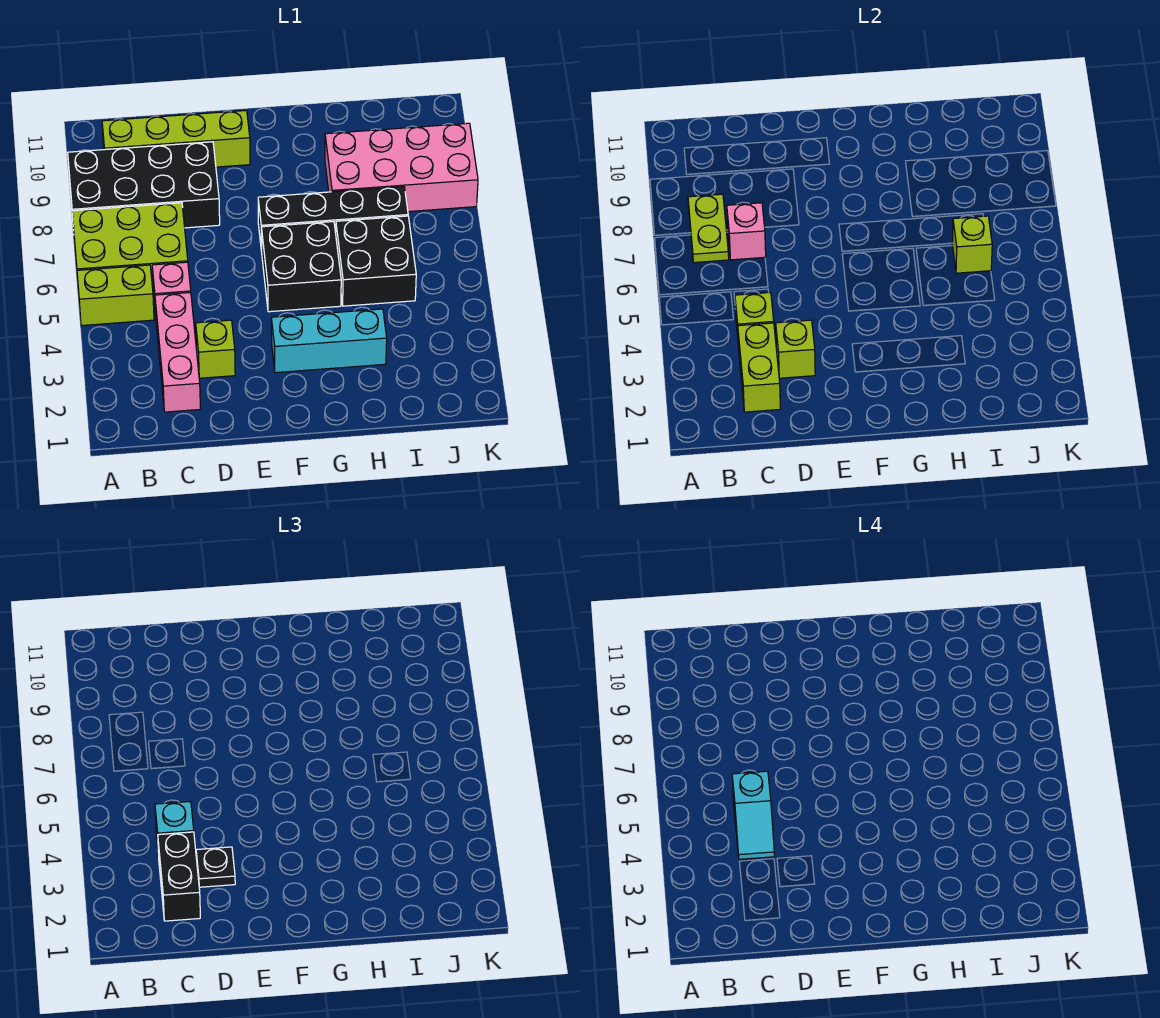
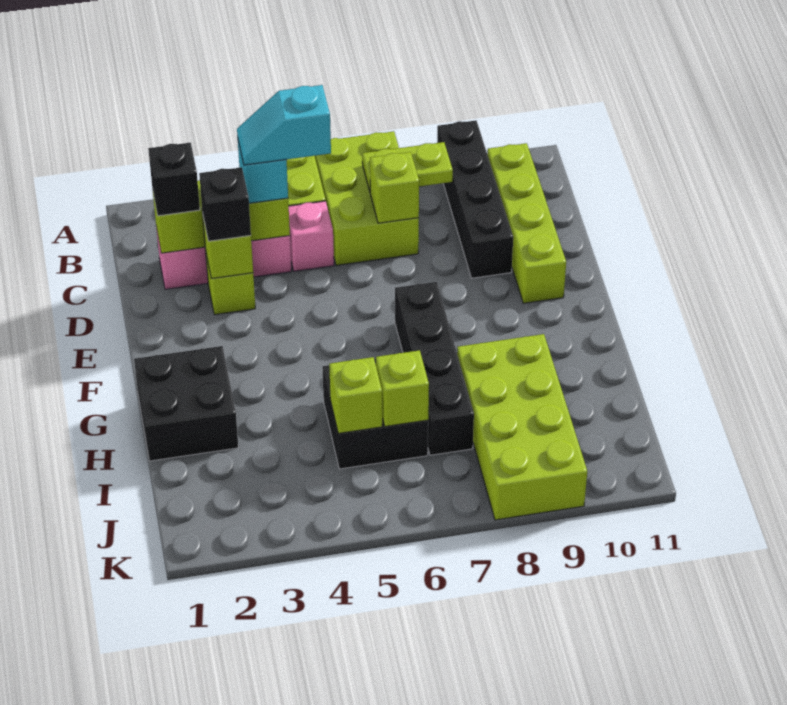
black brick A8:D9 level 1 -> black brick A9:D9 level 1
black brick C2:C3 level 3 -> black brick C2 level 3
pink brick C7 level 2 -> lime brick C7 level 2
black plate D3 level 3 -> black brick D3 level 3
cyan brick F3:H3 level 1 -> none
black brick F5:G6 level 1 -> black brick G1:H2 level 1
pink brick H8:K9 level 1 -> lime brick H8:K9 level 1
none -> lime brick I5 level 2

